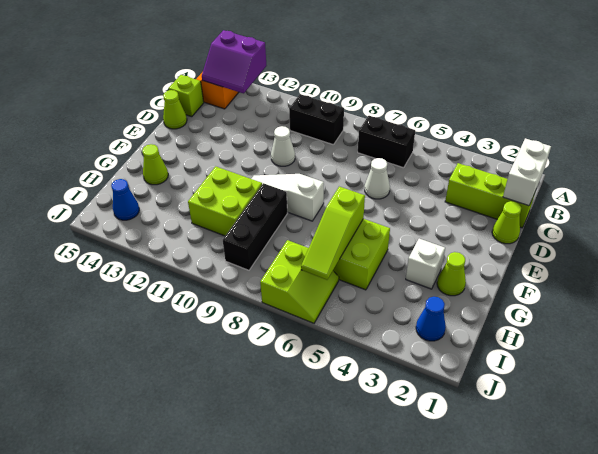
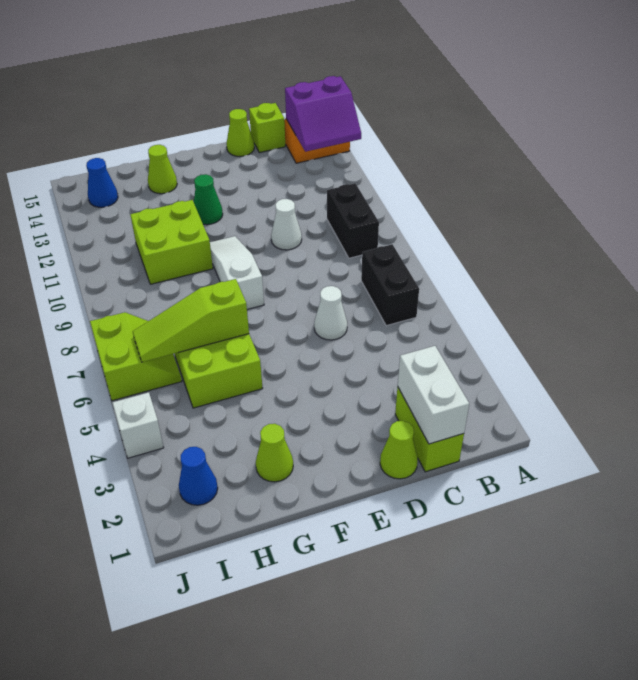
purple slope A13:B14 level 2 top A -> purple slope A13:B14 level 2 top 14
white brick B1:C1 level 2 -> white brick C1:C2 level 2
lime brick C1:C3 level 1 -> lime brick C1:C2 level 1
none -> green cone F12 level 1
white brick G3 level 1 -> white brick J4 level 1
black brick G9:I9 level 1 -> none
lime slope I6:J7 level 1 top 7 -> lime slope I6:J7 level 1 top J

